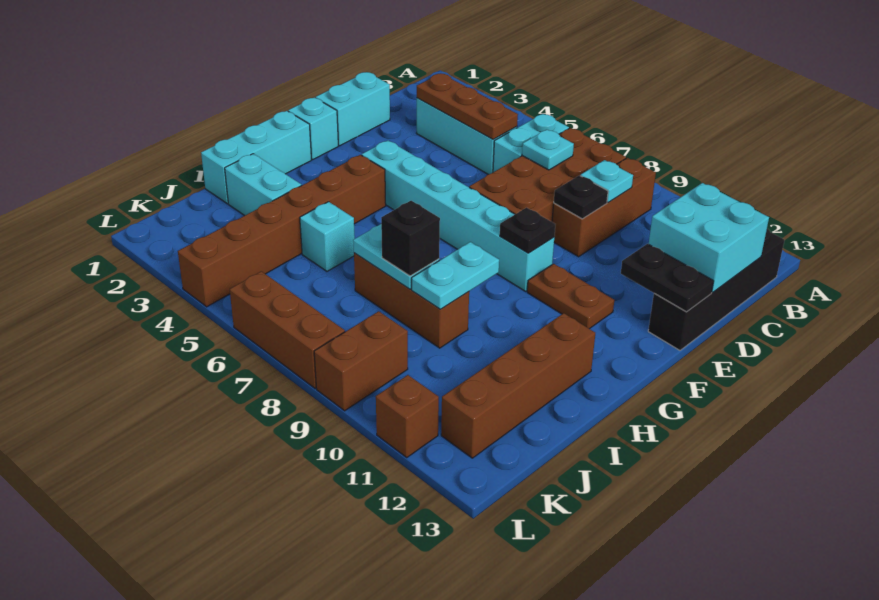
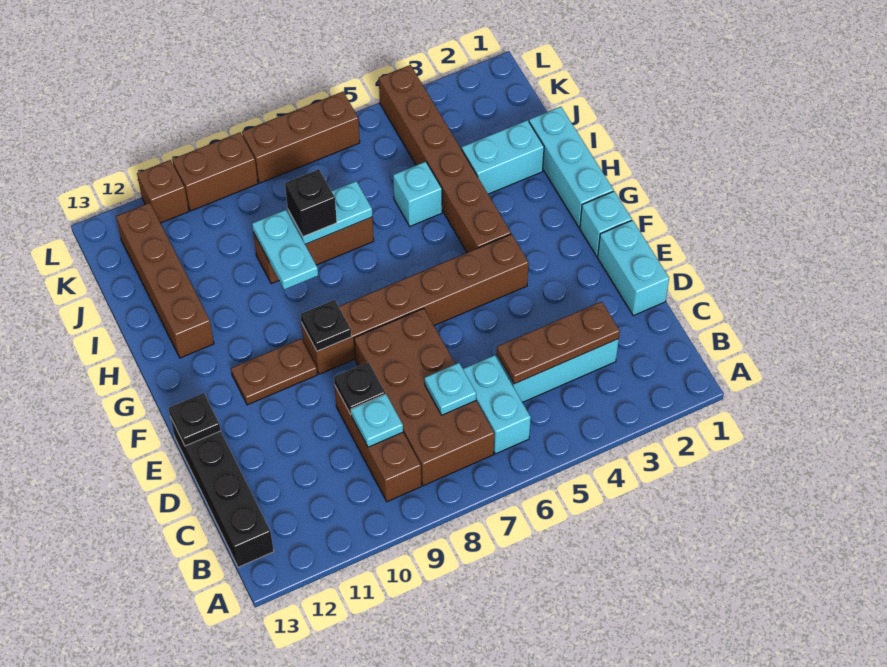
cyan brick C12:D13 level 2 -> none
black plate E12:E13 level 2 -> black plate E13 level 2
cyan brick F4:F9 level 1 -> brown brick F4:F9 level 1
brown brick K9:L9 level 1 -> brown brick L9:L10 level 1

